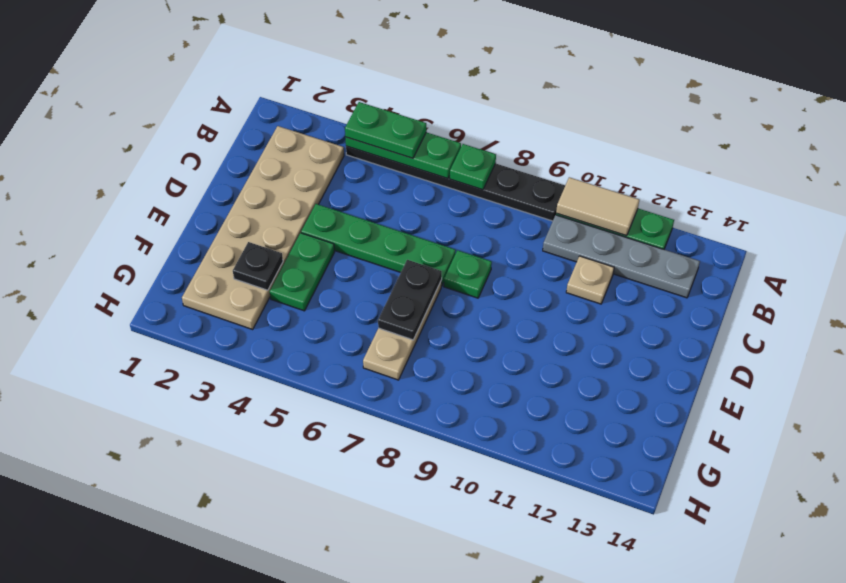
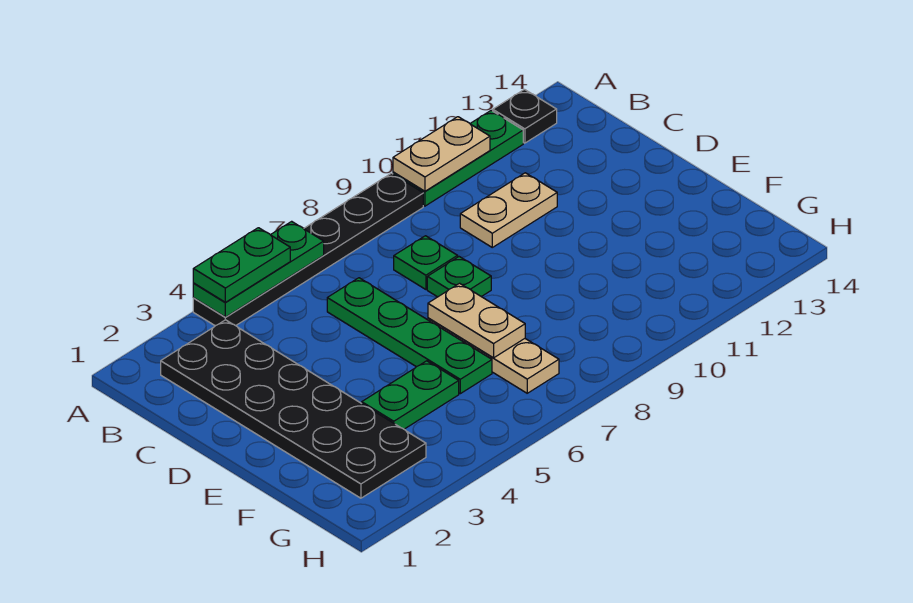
green plate A7 level 2 -> green plate C8 level 1
tan tile A10:A11 level 2 -> tan plate A10:A11 level 2
tan plate B2:G3 level 1 -> black plate B2:G3 level 1
grey plate B10:B13 level 1 -> none
tan plate C11 level 1 -> tan plate C10:C11 level 1
green plate D4:D7 level 1 -> green plate C6:F6 level 1
green plate E4:F4 level 1 -> green plate F4:F5 level 1
black plate E7:F7 level 2 -> tan plate E7:F7 level 2
black plate F3 level 2 -> black plate A13 level 1

